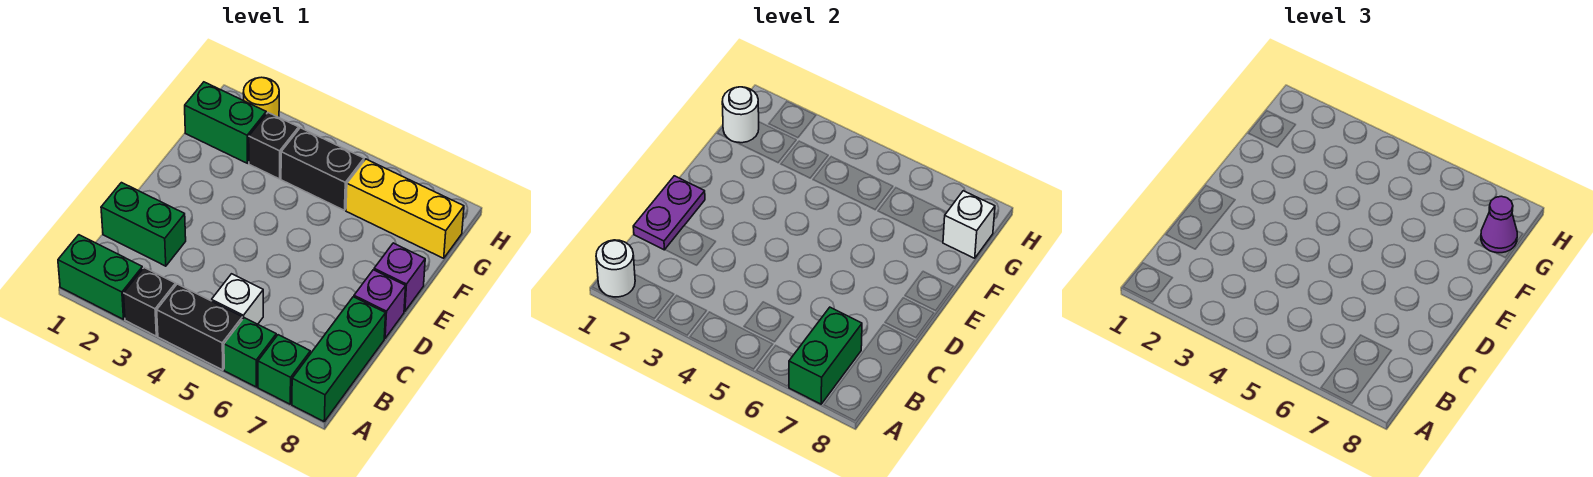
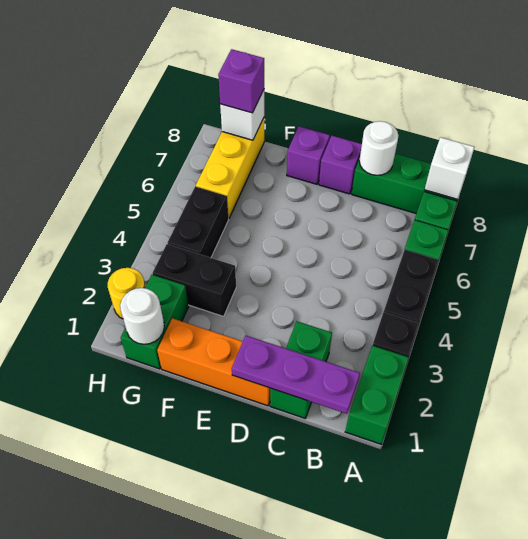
white round brick A1 level 2 -> white round brick C8 level 2
green brick A7:B7 level 2 -> none
white brick B5 level 1 -> white brick A8 level 2
purple plate C1:D1 level 2 -> purple plate B1:D1 level 2
none -> orange brick D1:F1 level 1
black brick G3 level 1 -> black brick F3:G3 level 1
purple cone G8 level 3 -> purple brick G8 level 3

